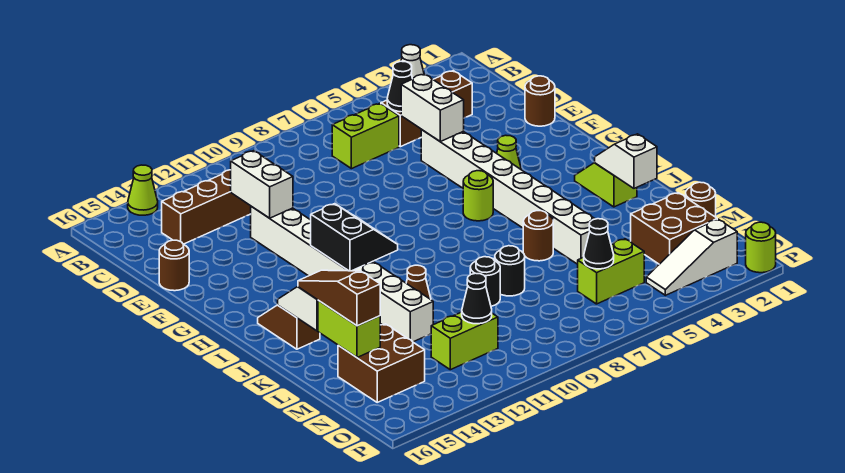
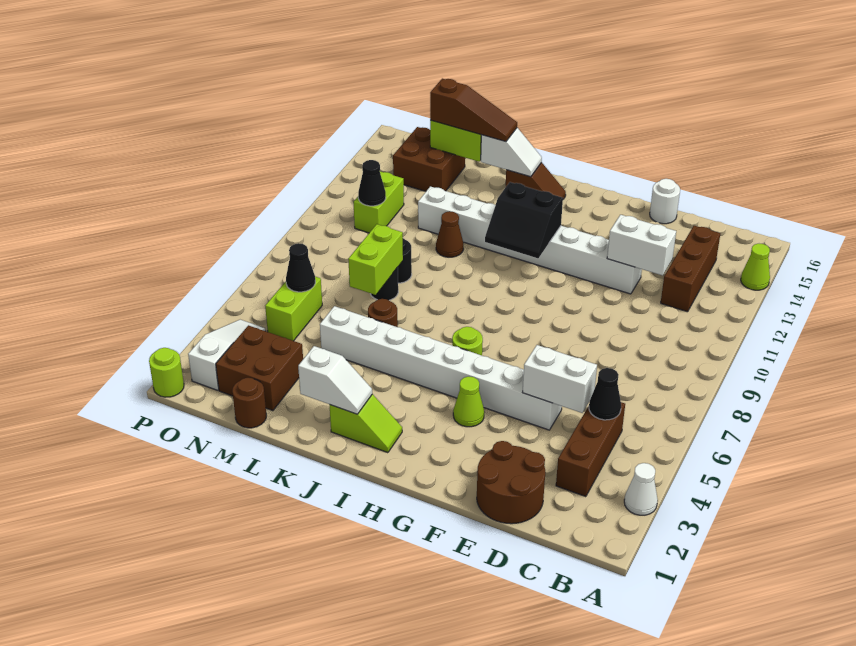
lime brick C6:C7 level 1 -> lime brick L7:L8 level 2
brown round brick E1 level 1 -> brown round brick D1:E2 level 1
brown round brick E16 level 1 -> white round brick E16 level 1

